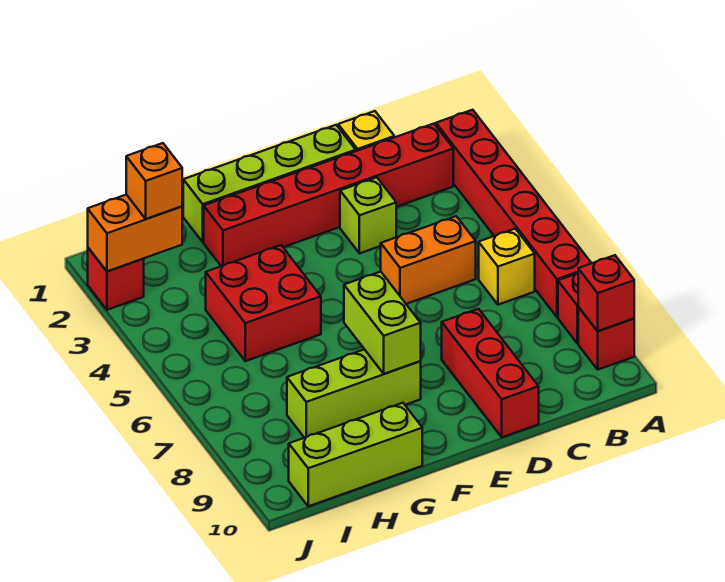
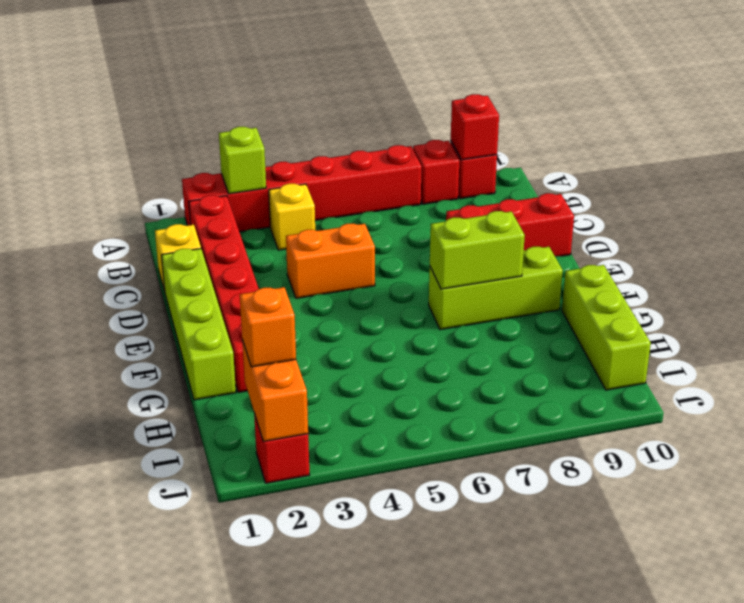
yellow brick B6 level 1 -> yellow brick B4 level 1
orange brick C5:D5 level 1 -> orange brick D4:D5 level 1
lime brick D3 level 1 -> lime brick A3 level 2
lime brick F8:H8 level 1 -> lime brick F7:F9 level 1
red brick G4:H5 level 1 -> none

